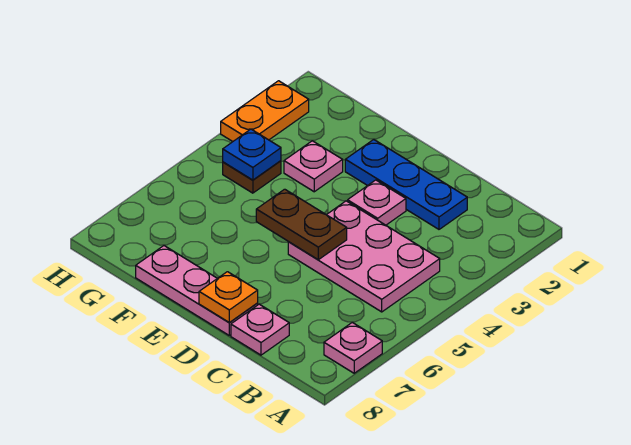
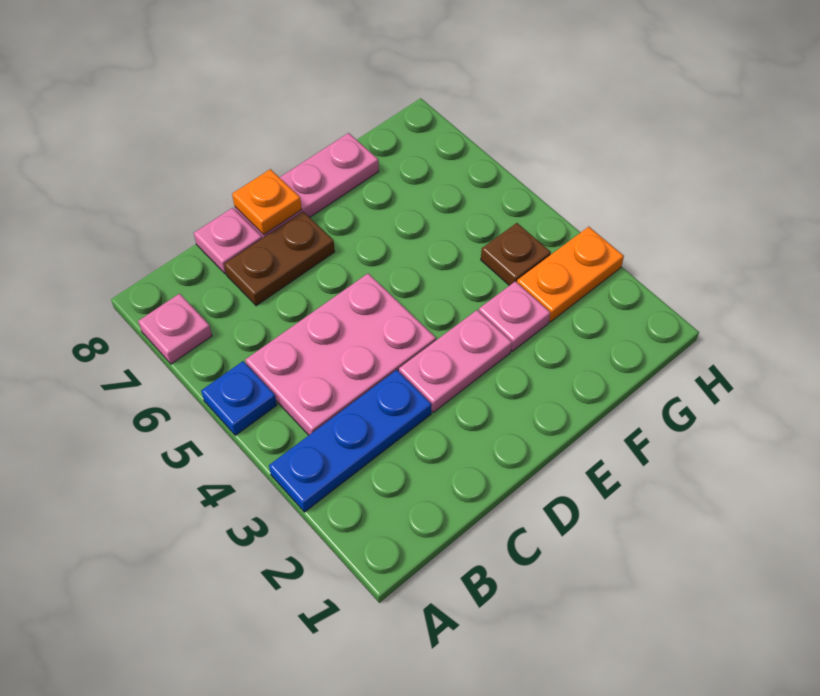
blue plate C2:E2 level 1 -> blue plate A3:C3 level 1
pink plate D3 level 1 -> pink plate D3:E3 level 1
brown plate D5:E5 level 2 -> brown plate C7:D7 level 1
blue plate G4 level 2 -> blue plate A5 level 1
orange plate H2:H3 level 1 -> orange plate G3:H3 level 1

